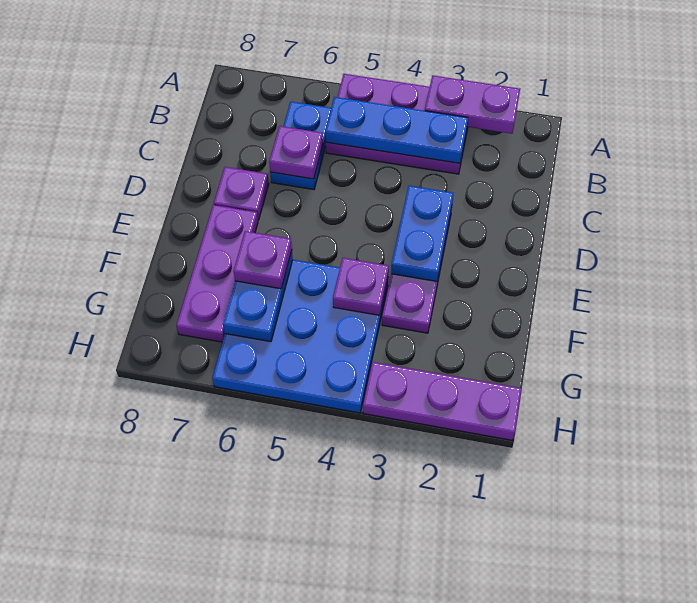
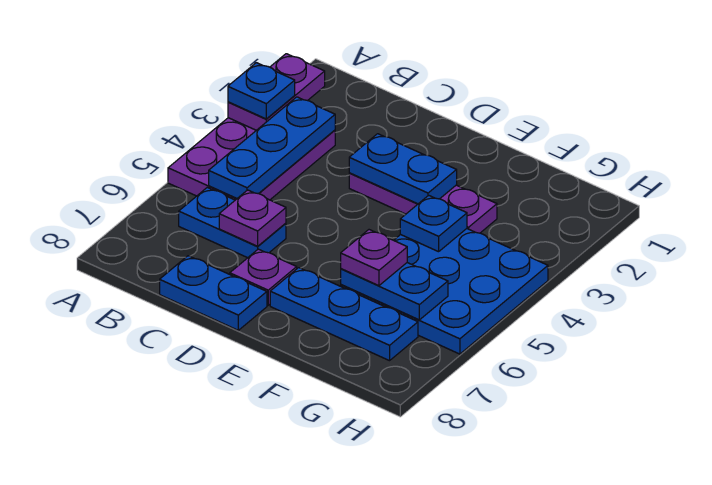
none -> blue plate A3 level 3
none -> blue plate C8:D8 level 1
purple plate E7:G7 level 1 -> blue plate E7:G7 level 1
purple plate F4 level 2 -> blue plate F4 level 2
purple plate H1:H3 level 1 -> none

